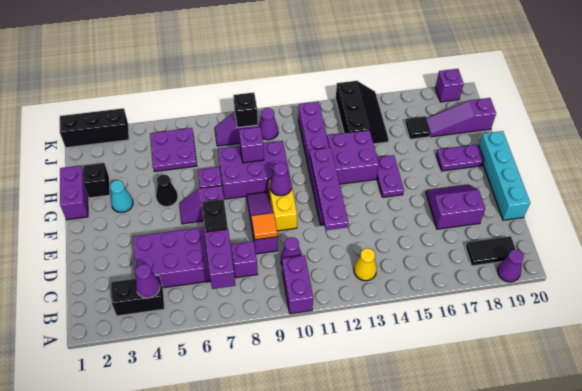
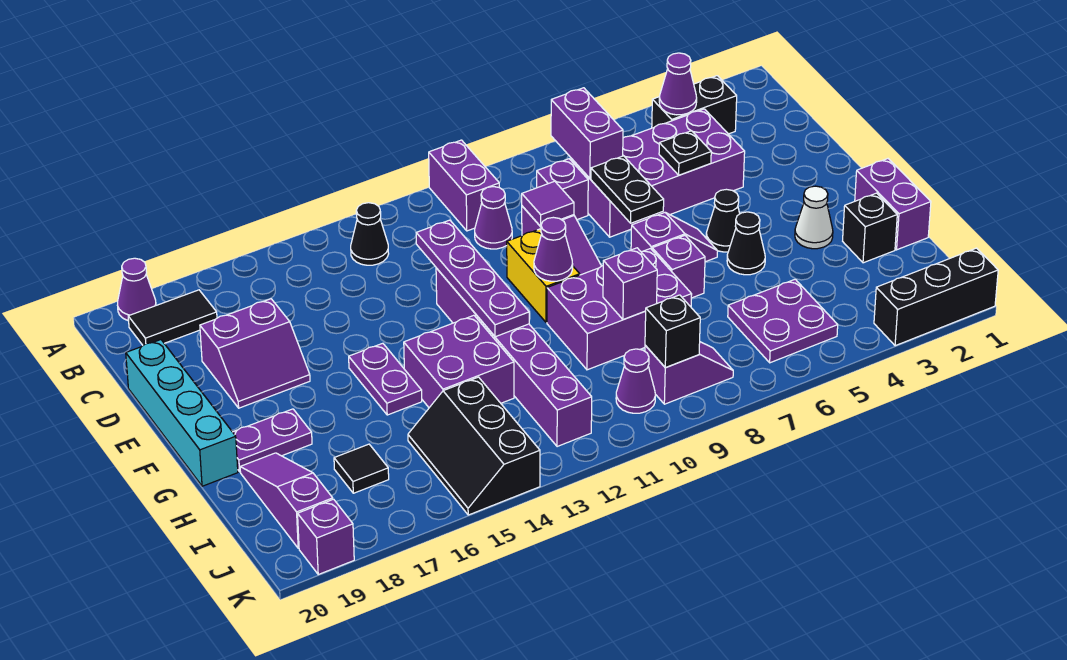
yellow cone B13 level 1 -> black cone B13 level 1
none -> black plate D5 level 2
orange tile D9 level 2 -> purple tile D9 level 2
none -> black cone F5 level 1
cyan cone G3 level 1 -> white cone G3 level 1
purple slope I18:I20 level 1 top 20 -> purple slope H19:J19 level 1 top J

